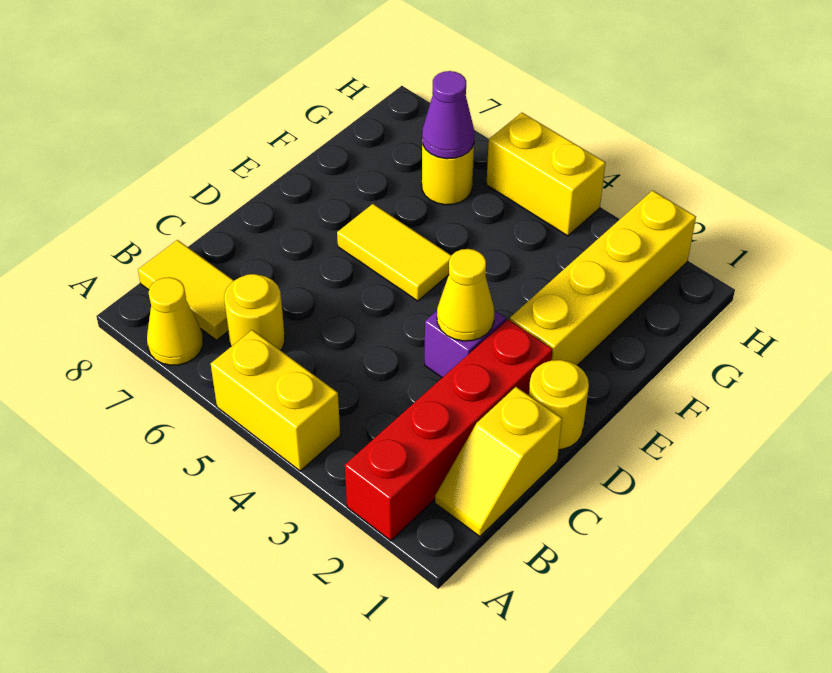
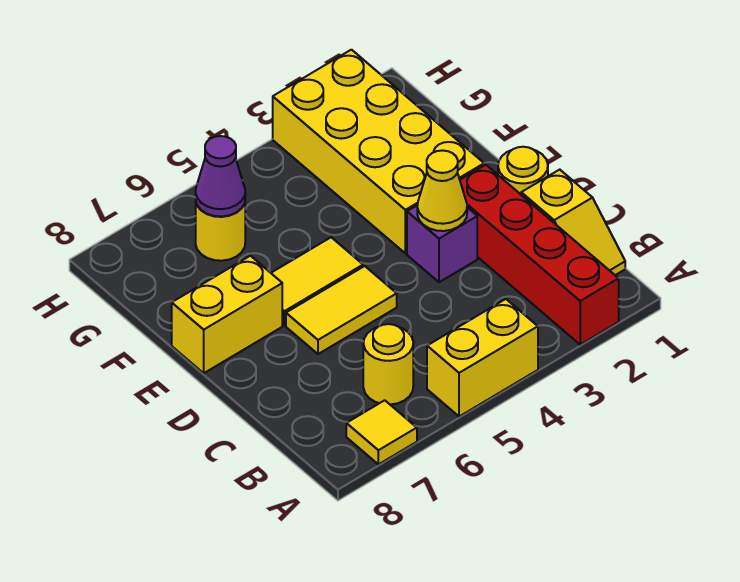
yellow cone A7 level 1 -> yellow tile A7 level 1
yellow tile B7:B8 level 1 -> yellow tile D5:D6 level 1
yellow brick E2:H2 level 1 -> yellow brick E2:H3 level 1
yellow brick H4:H5 level 1 -> yellow brick E7:E8 level 1

